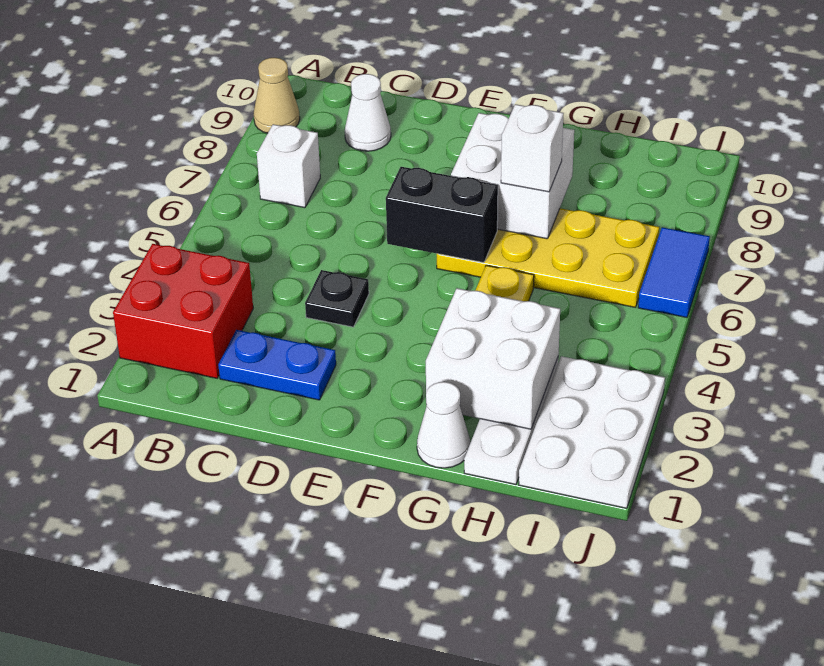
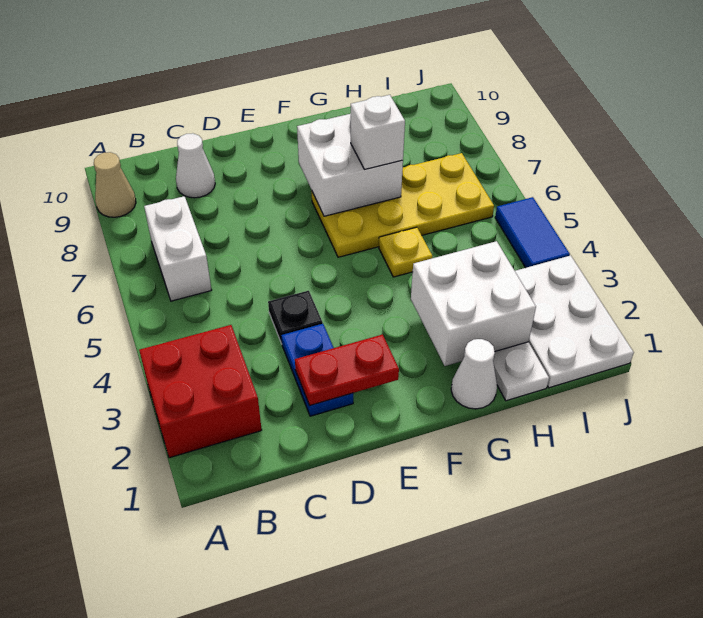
white brick B7 level 1 -> white brick B6:B7 level 1
blue plate C2:D2 level 1 -> blue plate D2:D3 level 1
none -> red plate D2:E2 level 2
black brick E6:F6 level 2 -> none
blue tile J6:J7 level 1 -> blue tile J4:J5 level 1

